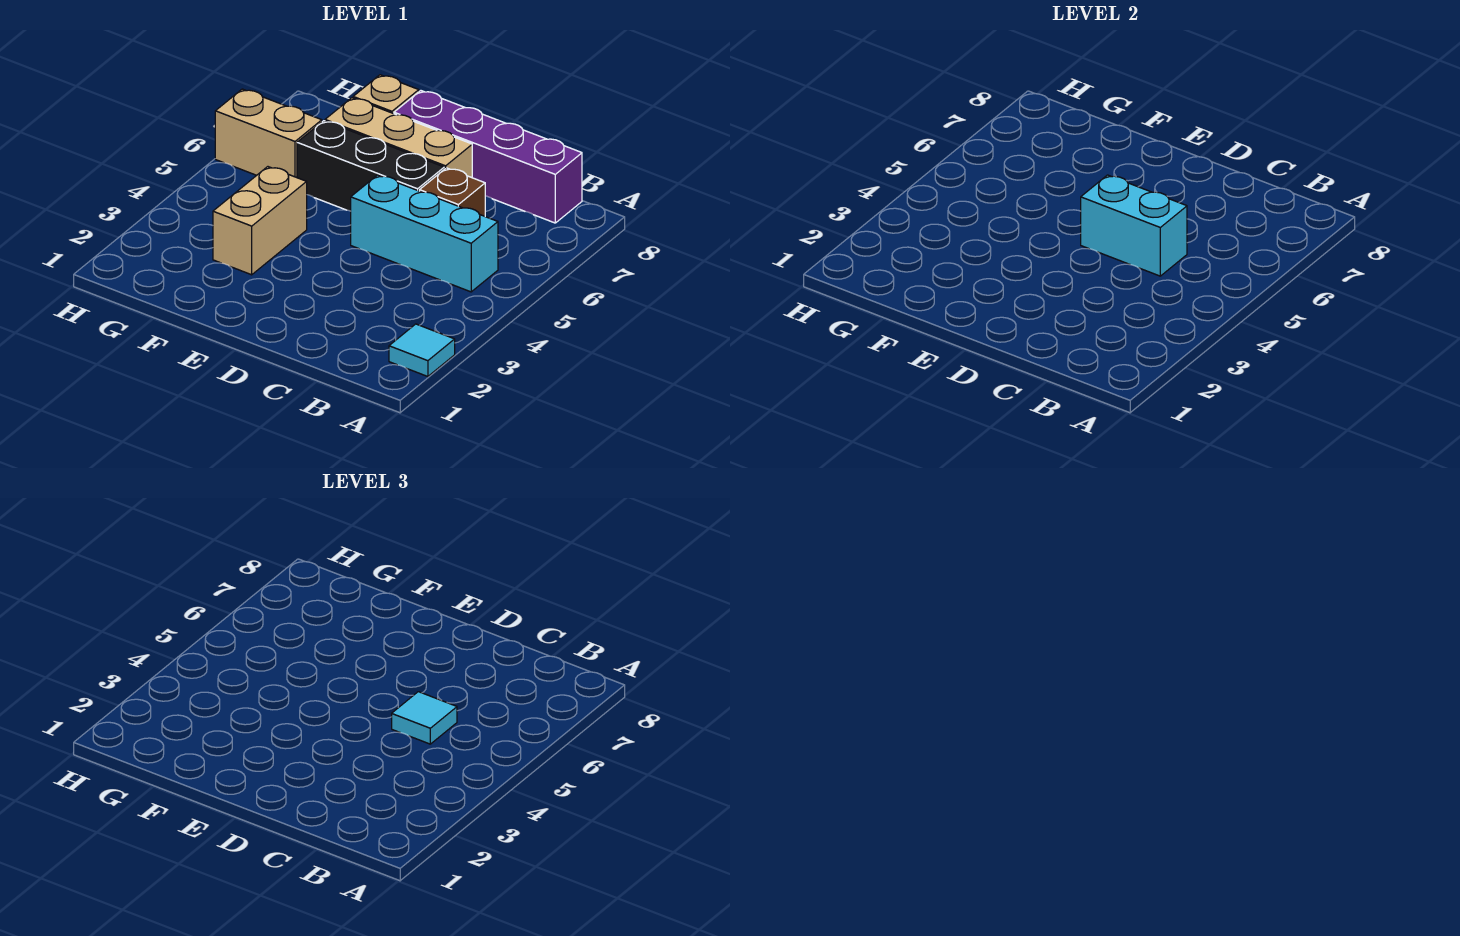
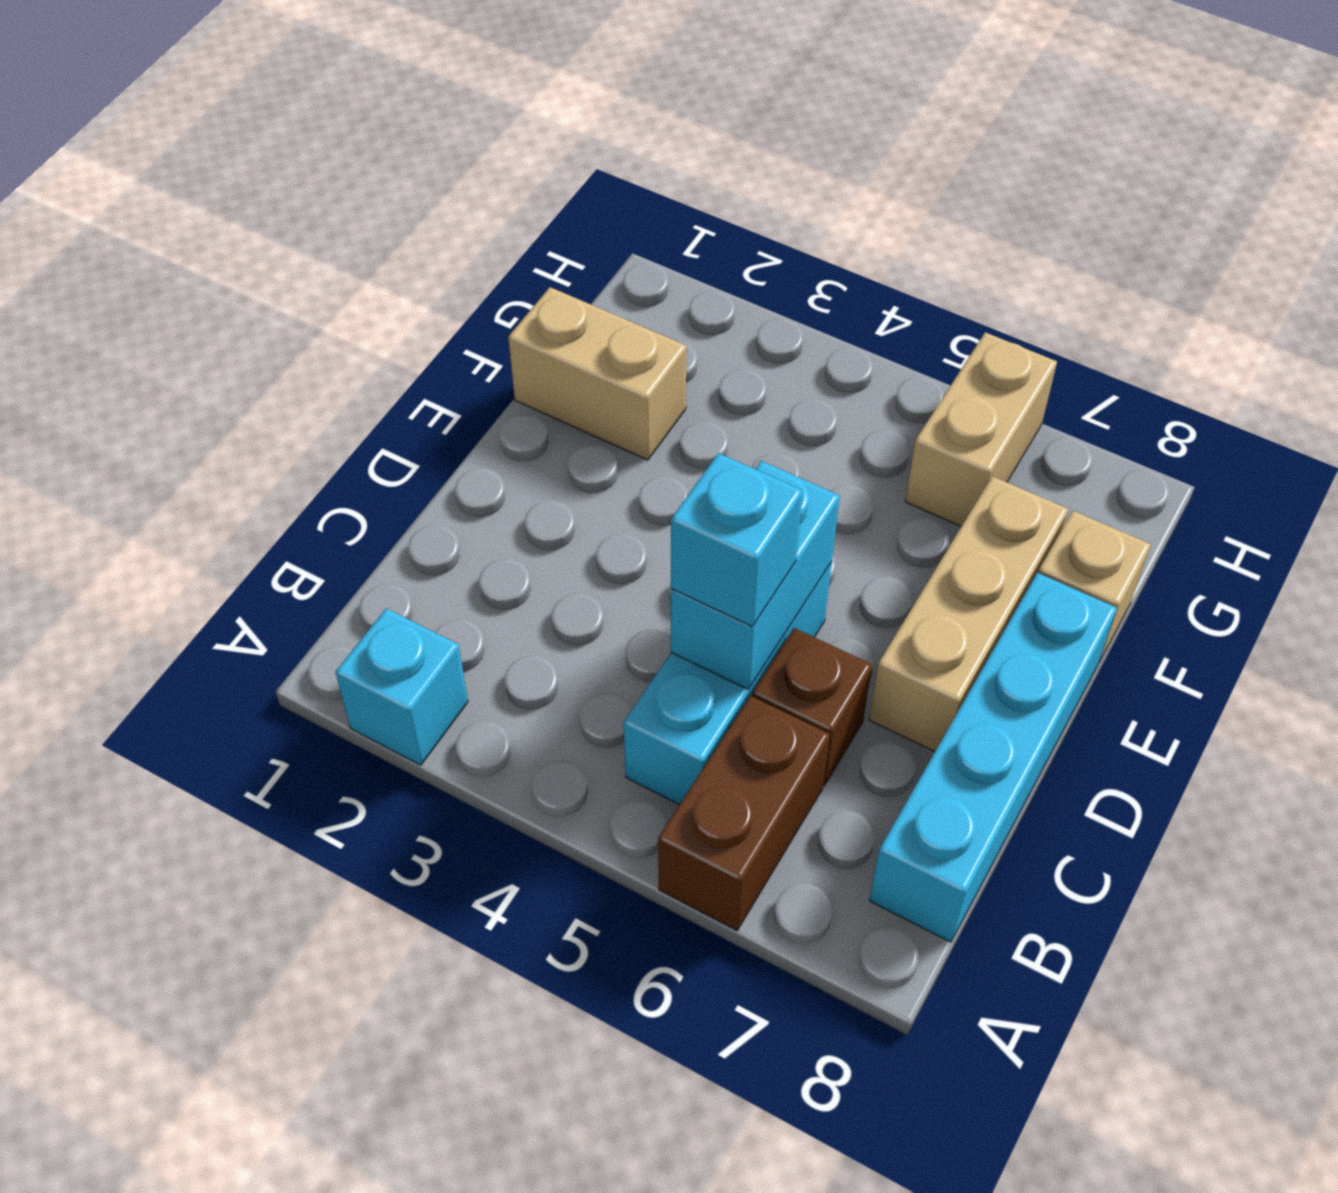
cyan tile A2 level 1 -> cyan brick A2 level 1
none -> brown brick A6:B6 level 1
purple brick B8:E8 level 1 -> cyan brick B8:E8 level 1
cyan tile C5 level 3 -> cyan brick C5 level 3
black brick D6:F6 level 1 -> none
tan brick F3:F4 level 1 -> tan brick F1:F2 level 1

